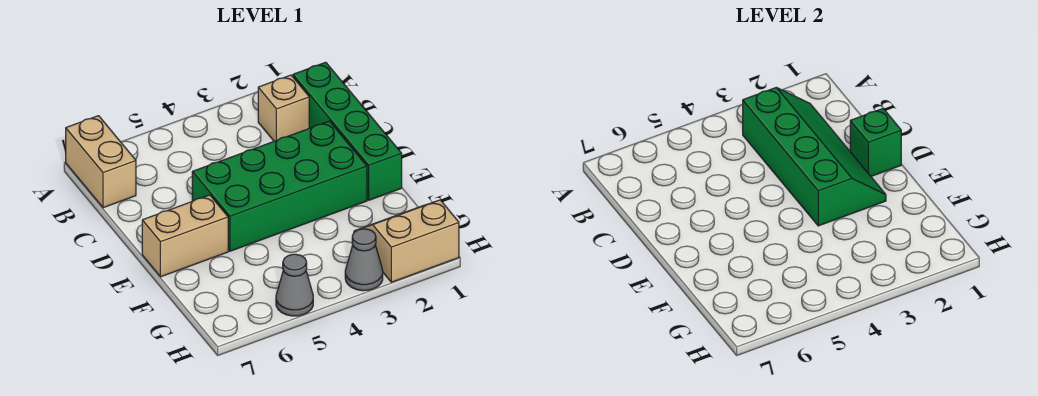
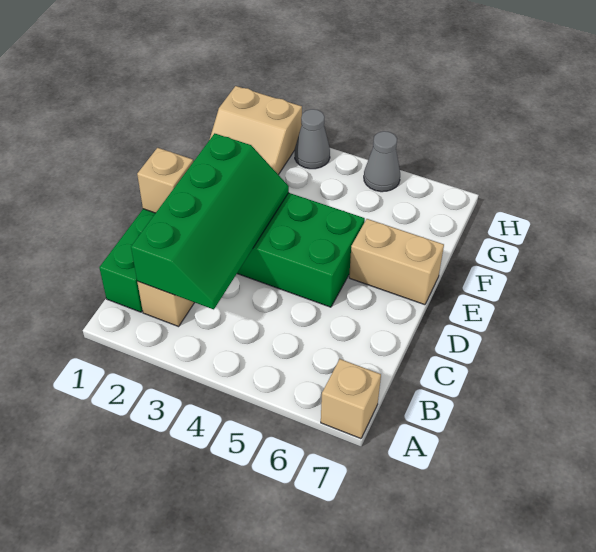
tan brick A7:B7 level 1 -> tan brick A7 level 1
green slope B2:E3 level 2 top 3 -> green slope B2:E3 level 2 top 2
green brick D1 level 2 -> tan brick D1 level 2

